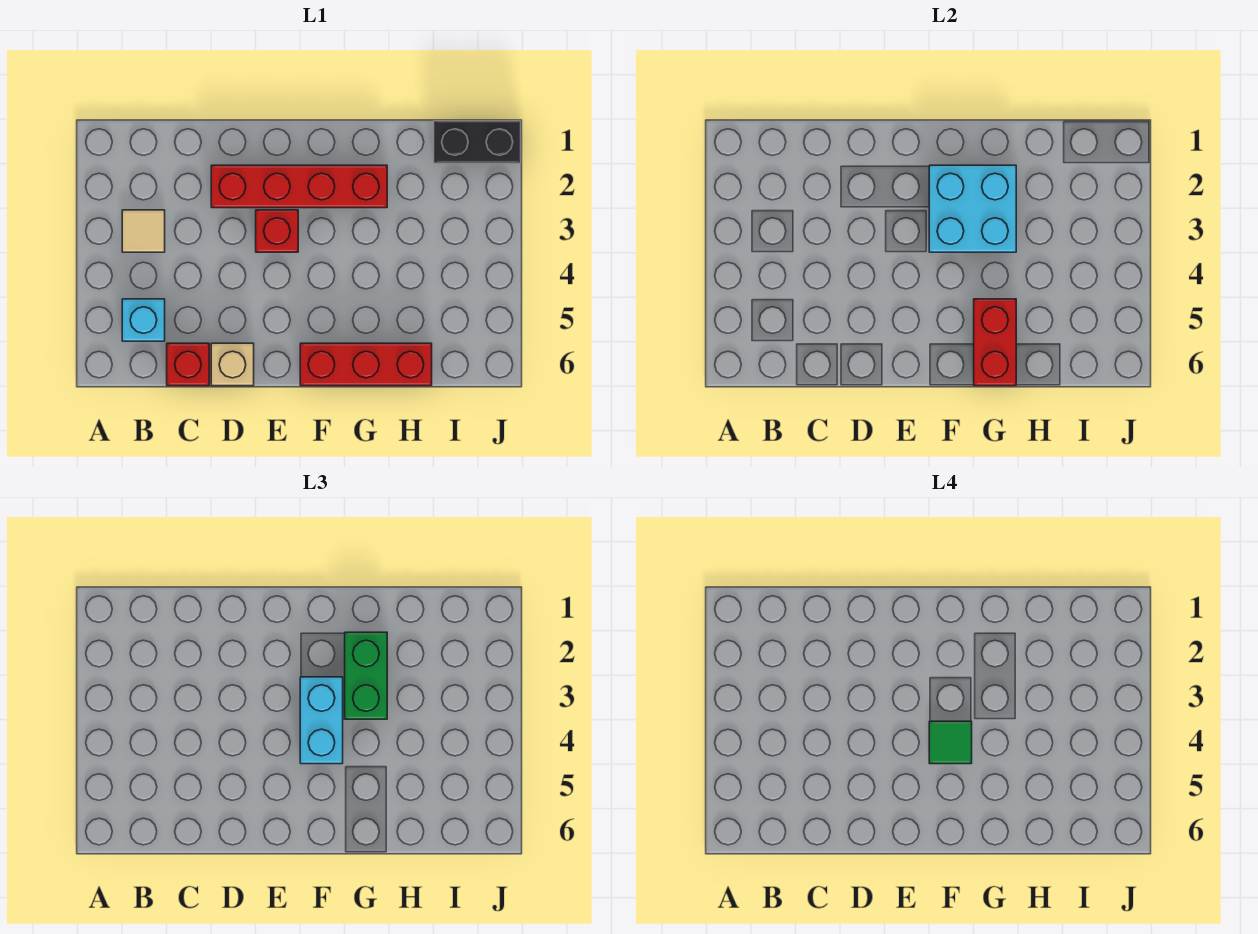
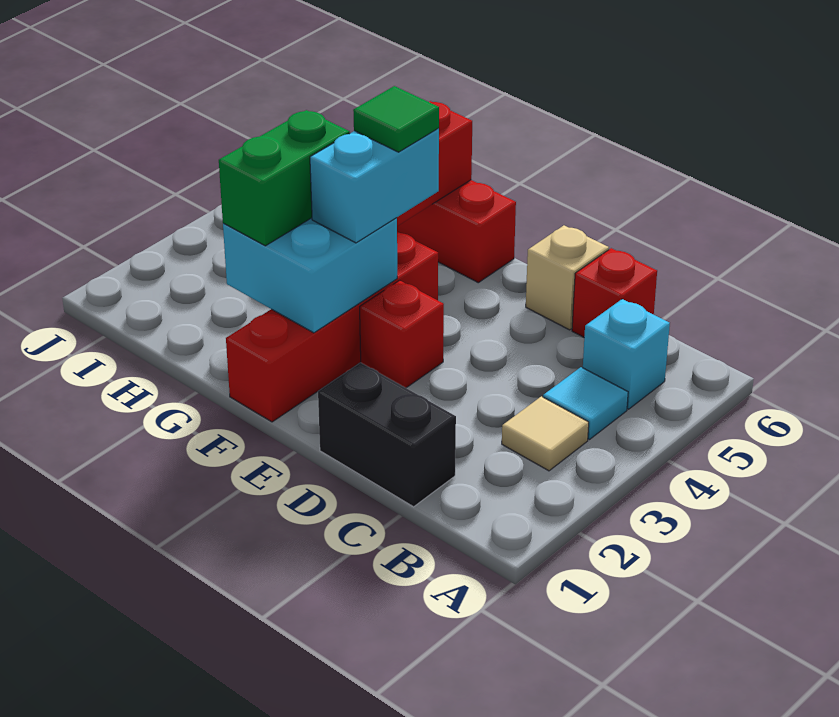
none -> cyan tile B4 level 1
red brick D2:G2 level 1 -> red brick F1:F4 level 1
black brick I1:J1 level 1 -> black brick C1:D1 level 1

